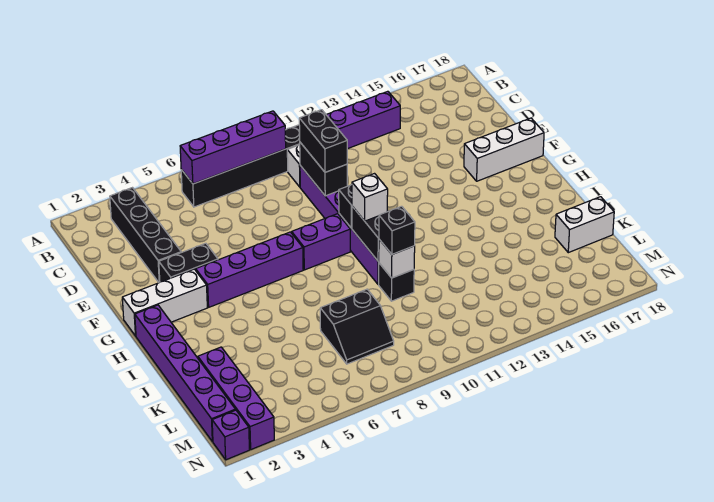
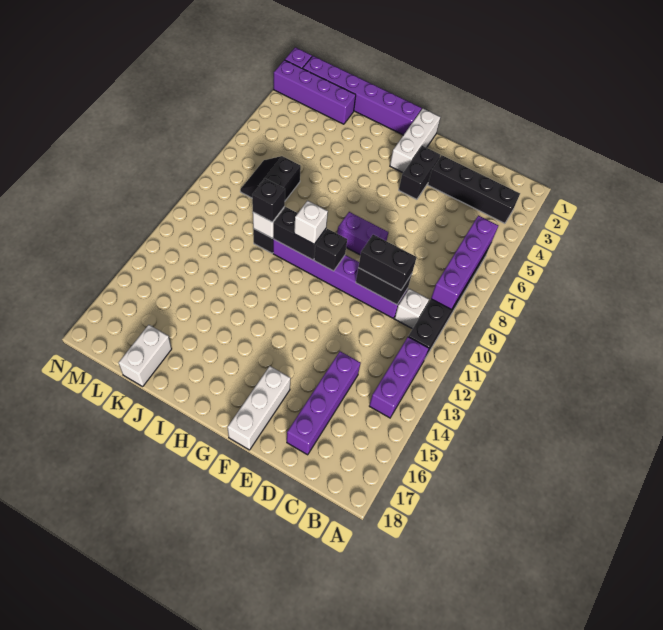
purple brick G4:G7 level 1 -> purple brick D14:D17 level 1
purple brick G8:G9 level 1 -> purple brick F8:G8 level 1

